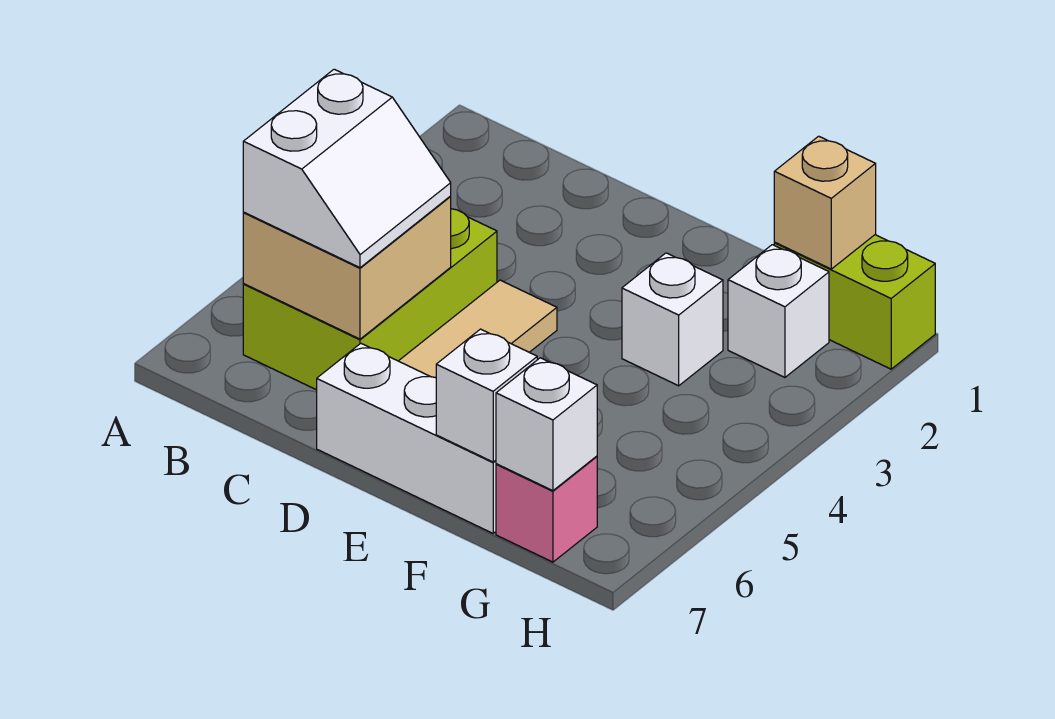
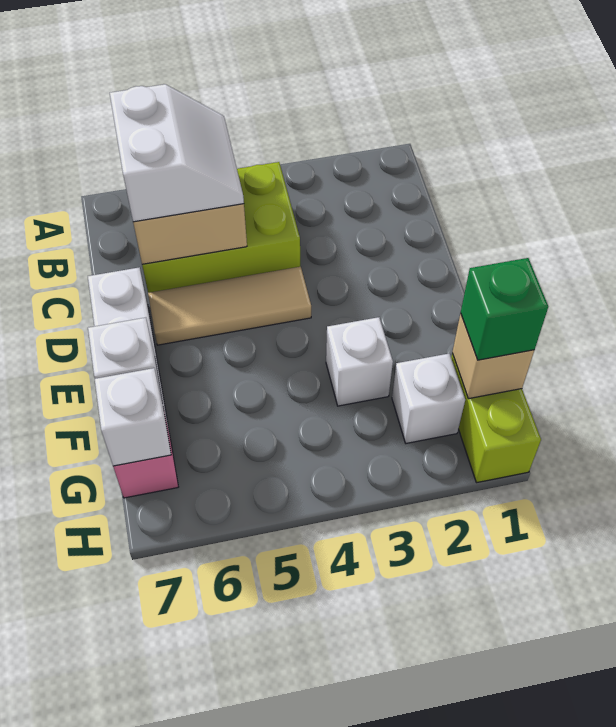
white slope B5:C6 level 3 top B -> white slope B5:C6 level 3 top 6
none -> green brick G1 level 3

